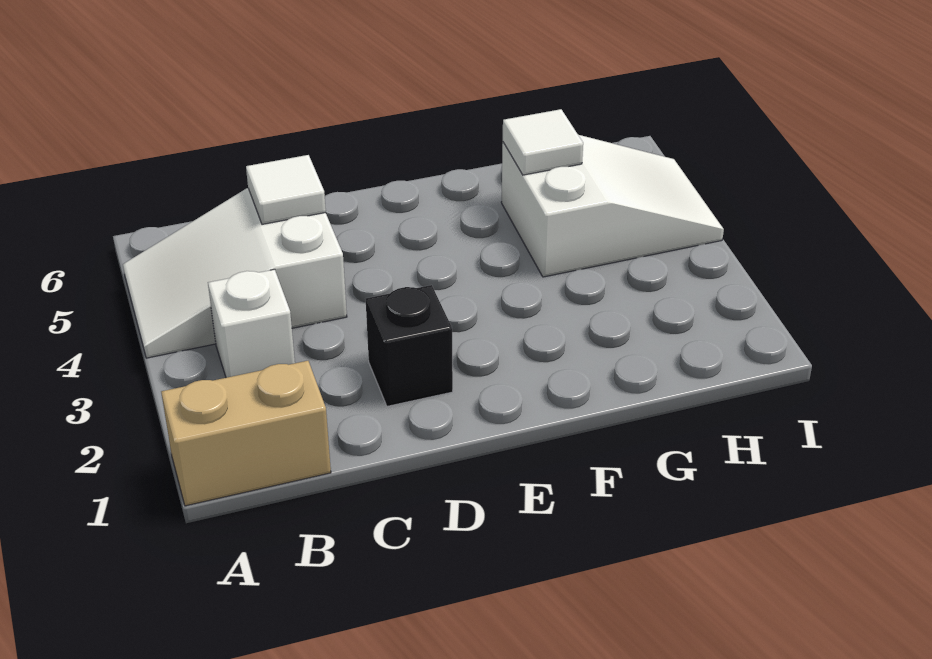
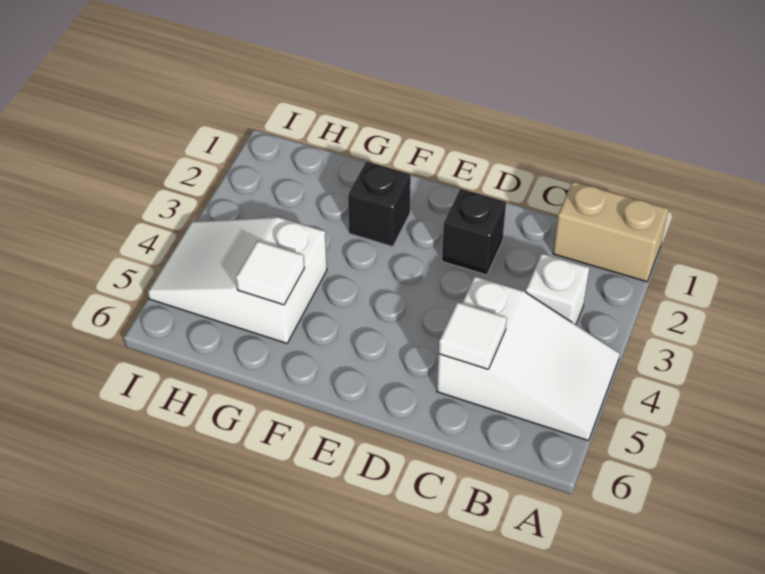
none -> black brick F2 level 1

